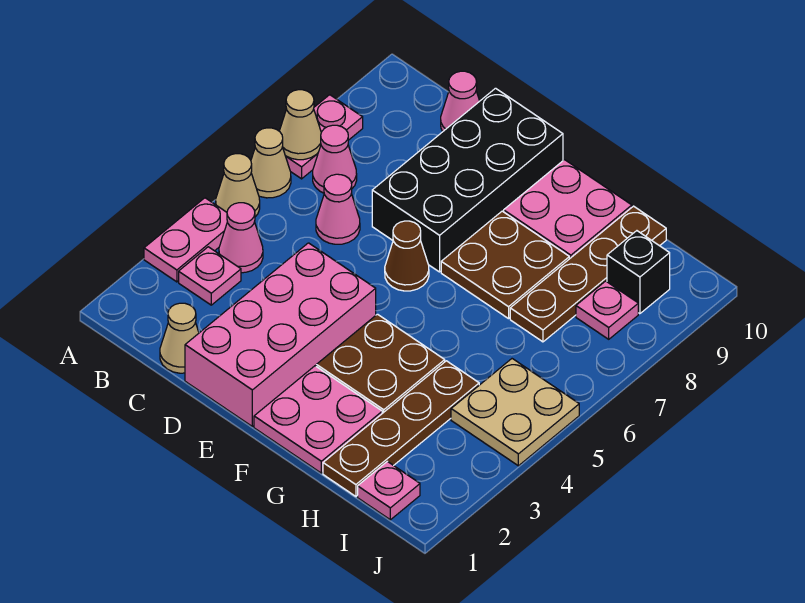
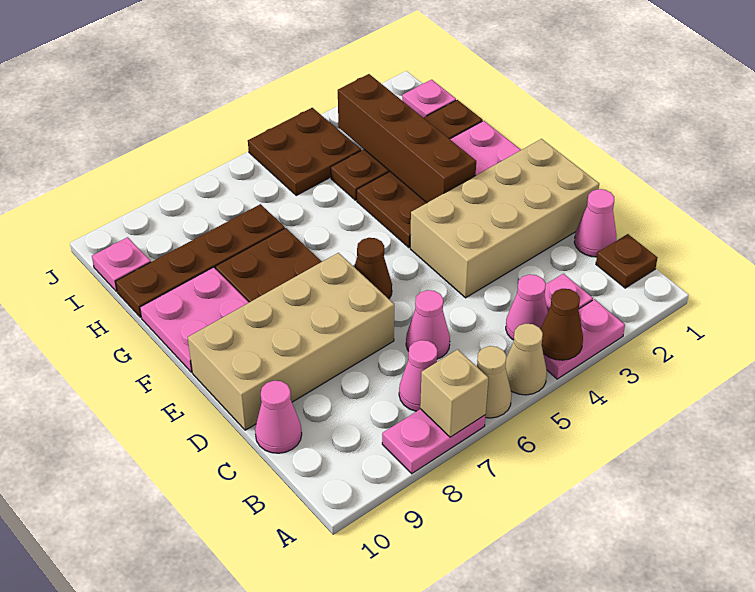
none -> brown cone A4 level 2
tan cone A7 level 2 -> tan brick A7 level 2
none -> brown plate B1 level 1
tan cone C1 level 1 -> pink cone C1 level 1
pink brick D1:E4 level 1 -> tan brick D1:E4 level 1
black brick D7:E10 level 1 -> tan brick D7:E10 level 1
none -> brown brick F3:I3 level 2
tan plate I4:J5 level 1 -> brown plate I4:J5 level 1
pink plate I8 level 1 -> pink plate I10 level 1
black brick I9 level 1 -> none

